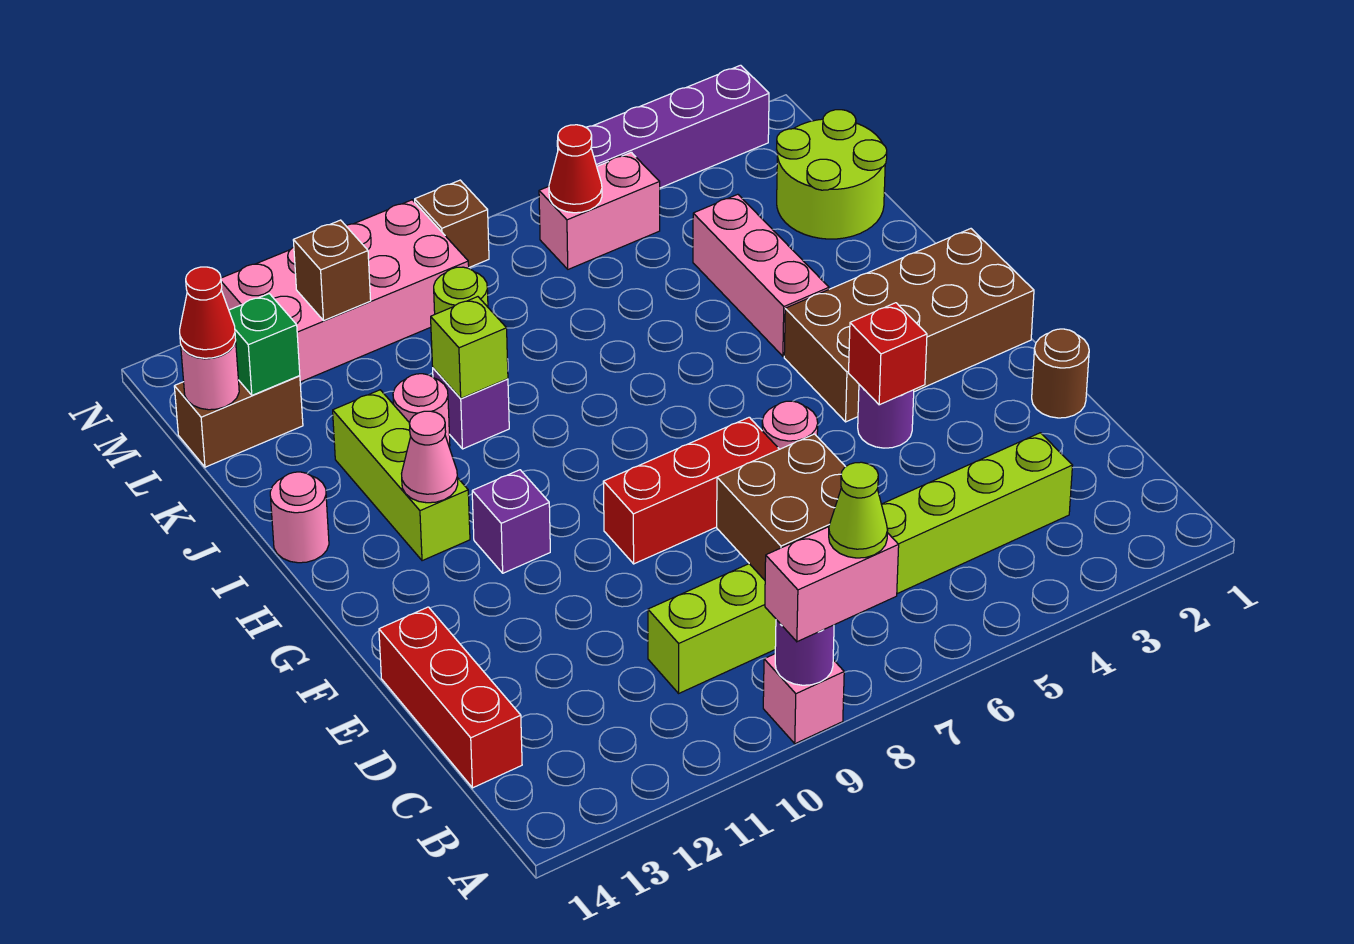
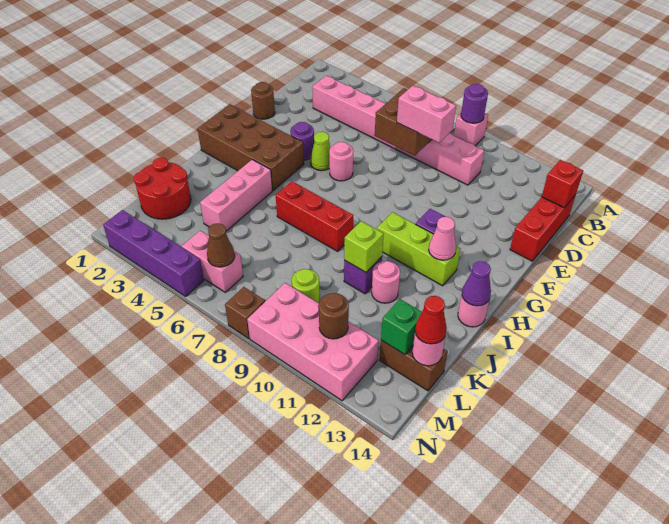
pink brick A8:A9 level 3 -> pink brick D8:D9 level 3
lime cone A8 level 4 -> lime cone F5 level 1
lime brick C3:C10 level 1 -> pink brick C3:C10 level 1
red brick F4 level 2 -> red brick C14 level 2
red brick F7:F9 level 1 -> red brick I6:I8 level 1
lime brick H12:J12 level 1 -> lime brick H10:H12 level 1
none -> purple cone I14 level 2
lime round brick K1:L2 level 1 -> red round brick K1:L2 level 1
red cone M6 level 2 -> brown cone M6 level 2
brown brick M11 level 2 -> brown round brick M11 level 2

